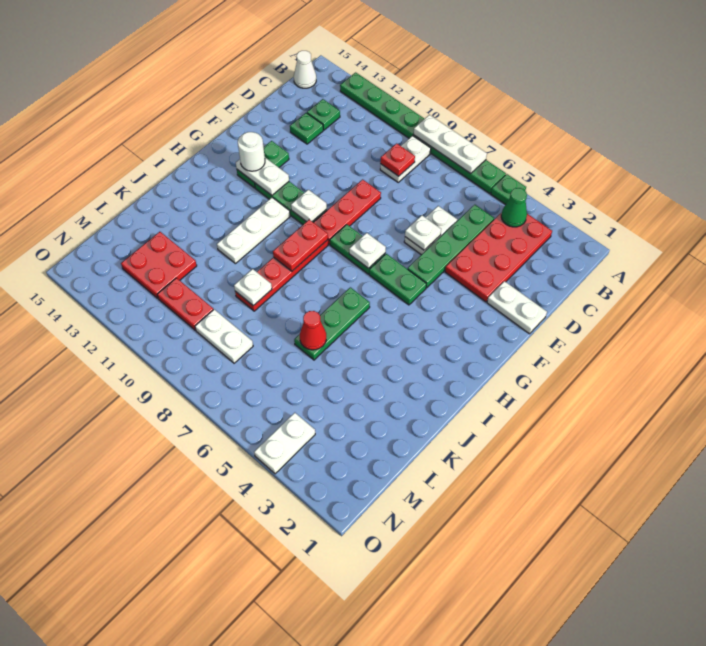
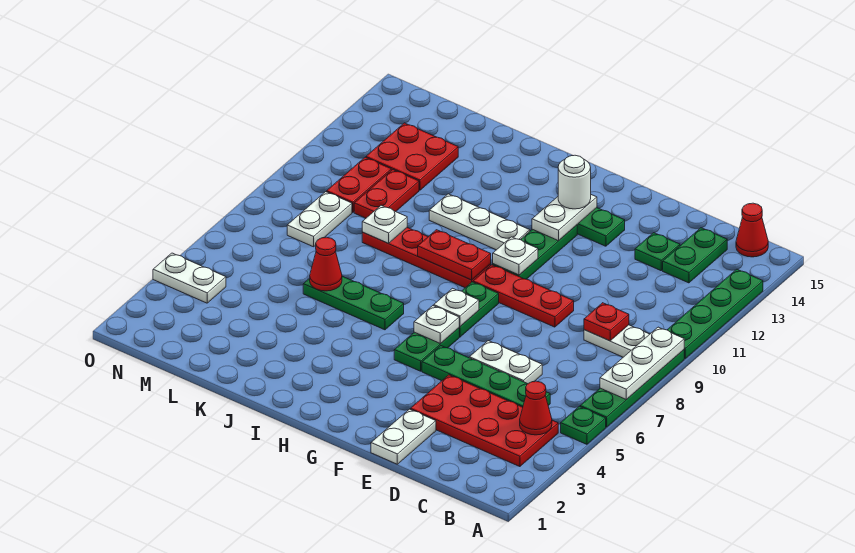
green cone B4 level 2 -> red cone B4 level 2
white cone B15 level 1 -> red cone B15 level 1
green plate C13 level 1 -> green plate C13:C14 level 1
white plate E6 level 2 -> white plate G6 level 2
none -> red plate L10:L11 level 1

